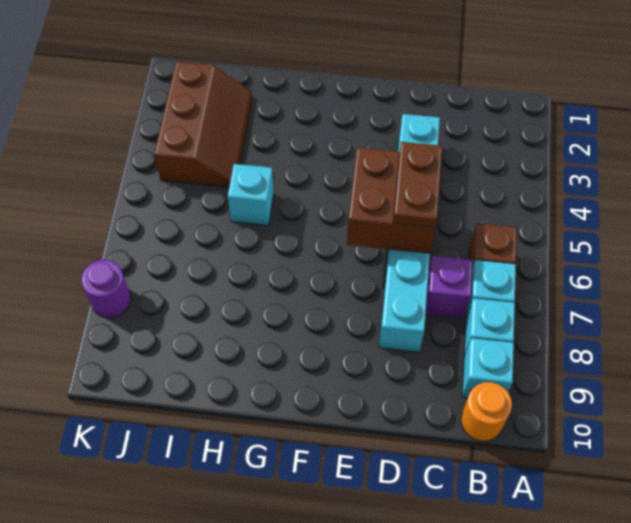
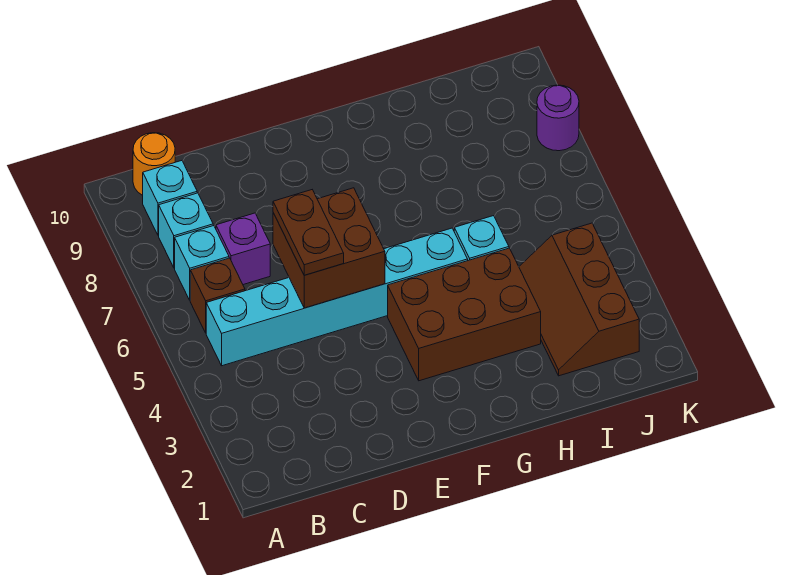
cyan brick D3:D8 level 1 -> cyan brick B5:G5 level 1
none -> brown brick F3:H4 level 1

